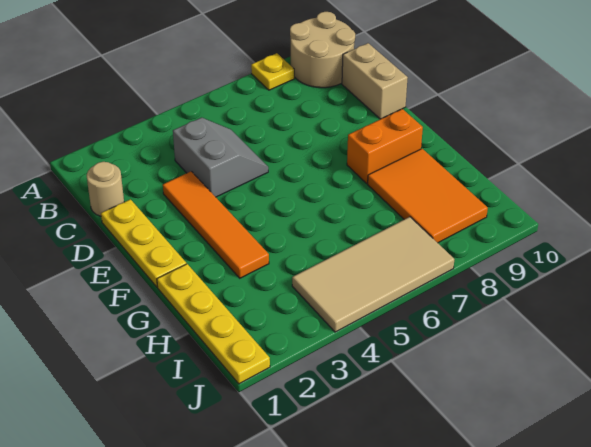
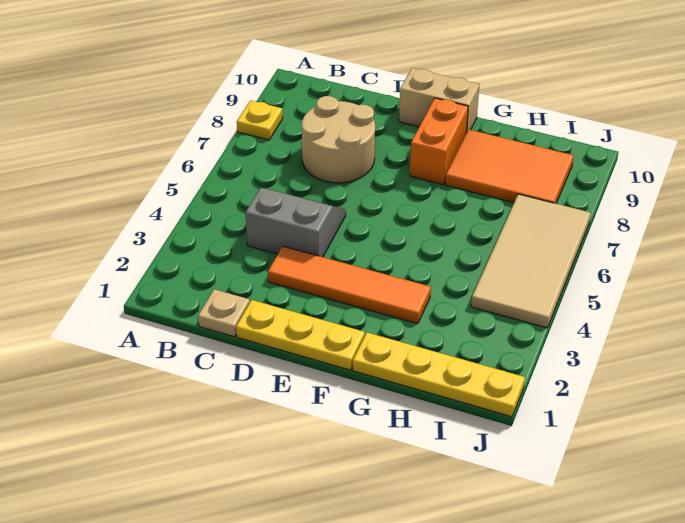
tan round brick A9:B10 level 1 -> tan round brick C7:D8 level 1
tan round brick C1 level 1 -> tan plate C1 level 1
tan brick C10:D10 level 1 -> tan brick E10:F10 level 1

